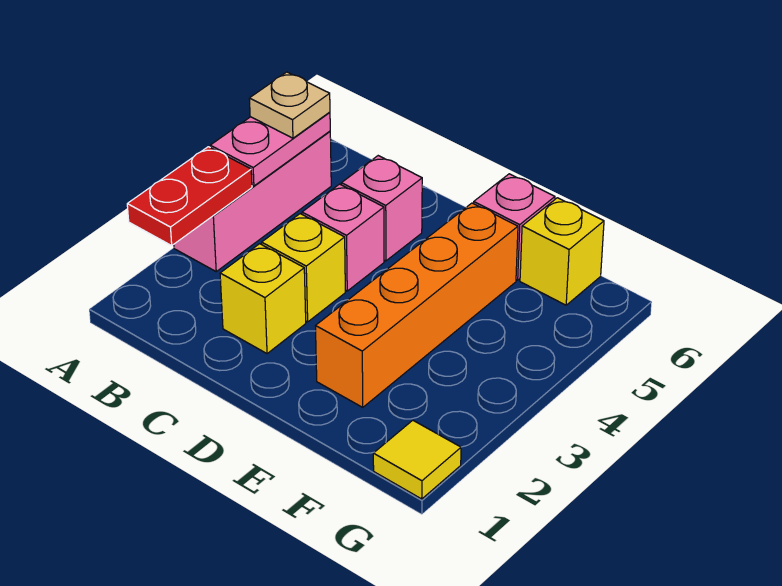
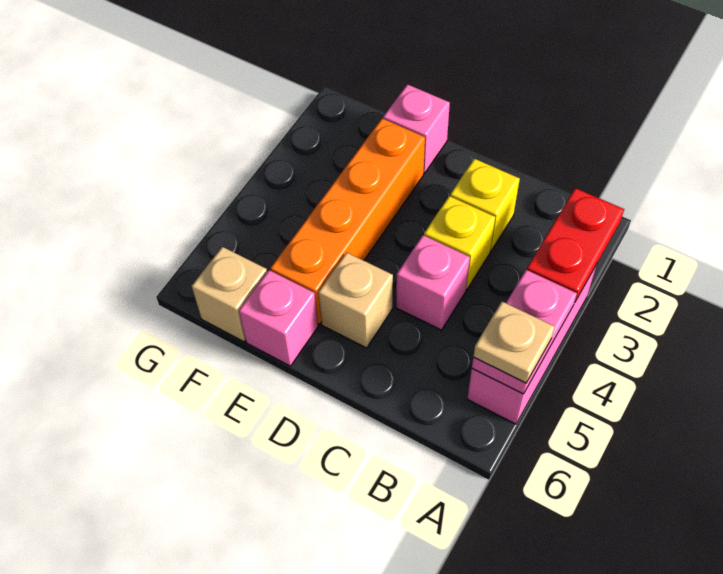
pink brick C5 level 1 -> pink brick E1 level 1
none -> tan brick D5 level 1
yellow brick F6 level 1 -> tan brick F6 level 1
yellow tile G1 level 1 -> none

